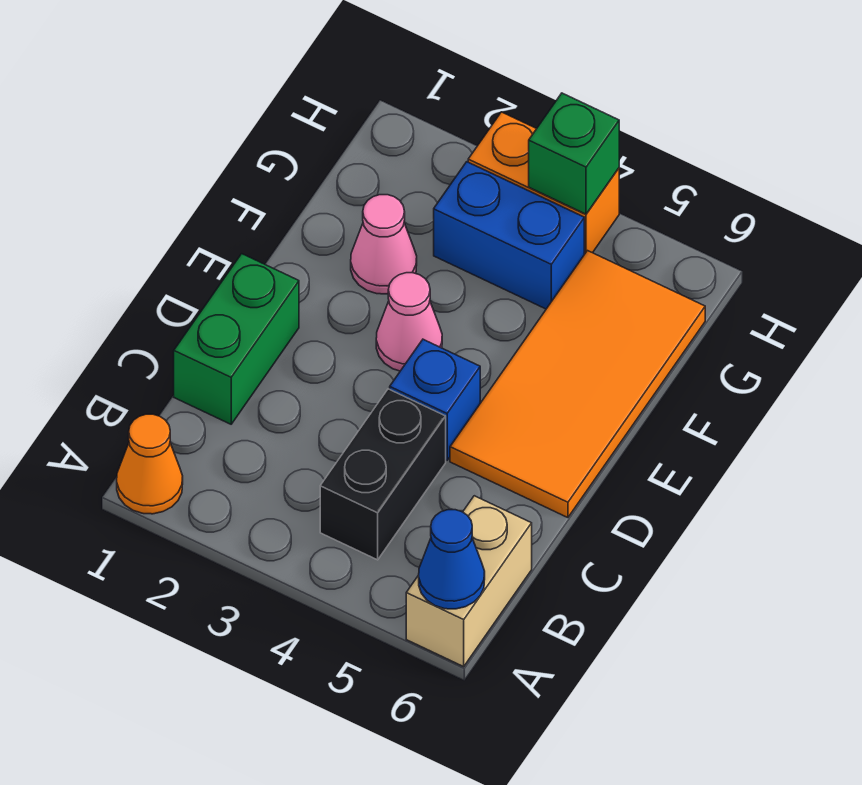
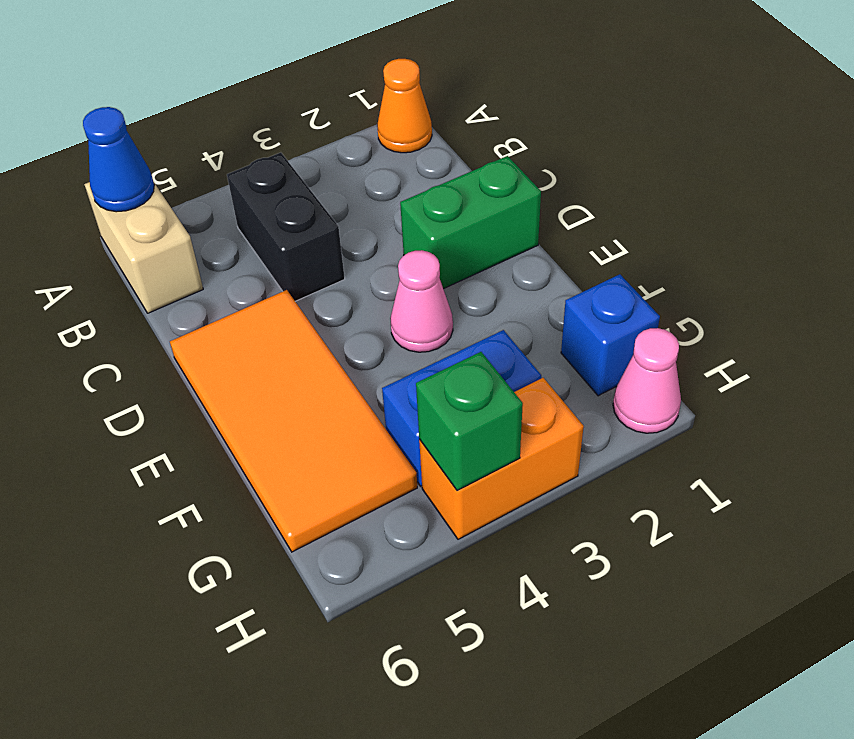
green brick C1:D1 level 1 -> green brick D1:D2 level 1
blue brick D4 level 1 -> blue brick G1 level 1
pink cone F2 level 1 -> pink cone H1 level 1

